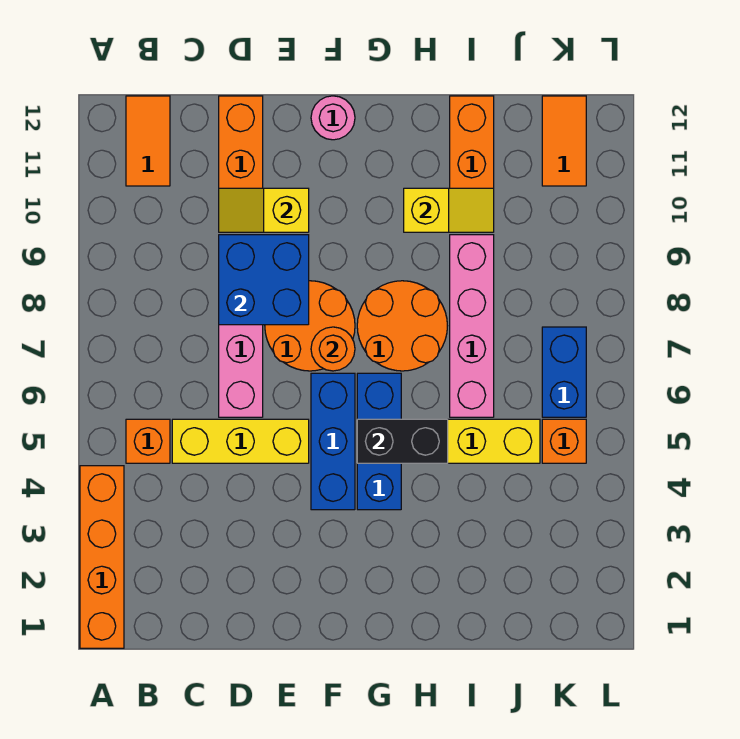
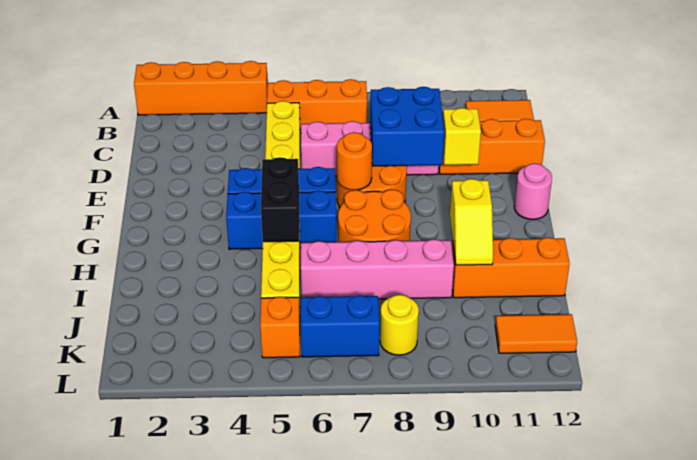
orange brick B5 level 1 -> orange brick B5:B7 level 1
none -> yellow round brick K8 level 1

